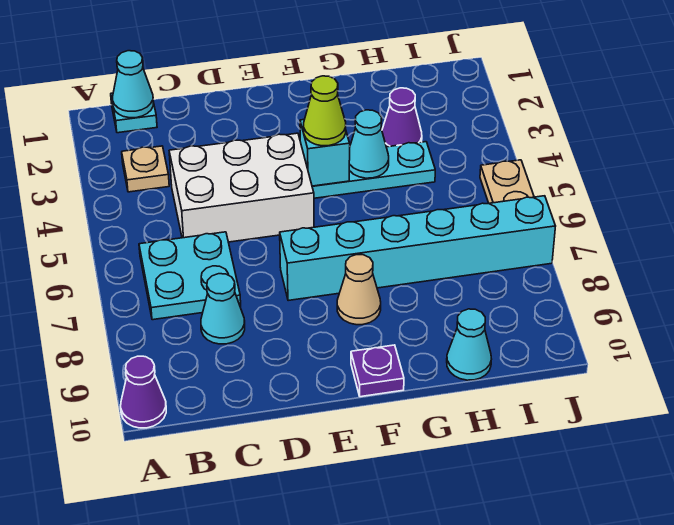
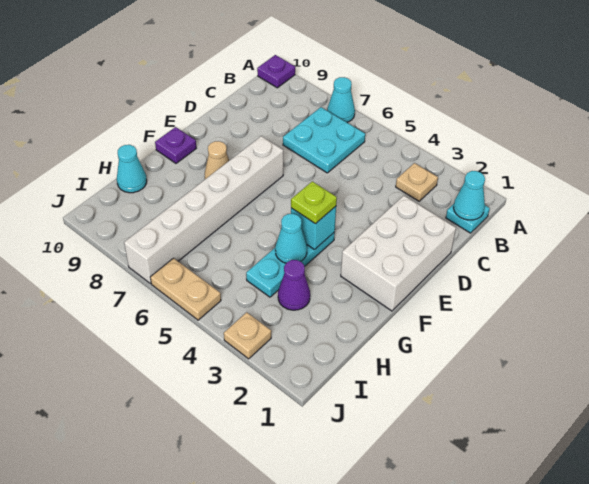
purple cone A10 level 1 -> purple plate A10 level 1
white brick C4:E5 level 1 -> white brick D1:F2 level 1
cyan cone C8 level 1 -> cyan cone A7 level 1
cyan brick E7:J7 level 1 -> white brick E7:J7 level 1
lime cone F4 level 3 -> lime plate F4 level 3
none -> tan plate J3 level 1

